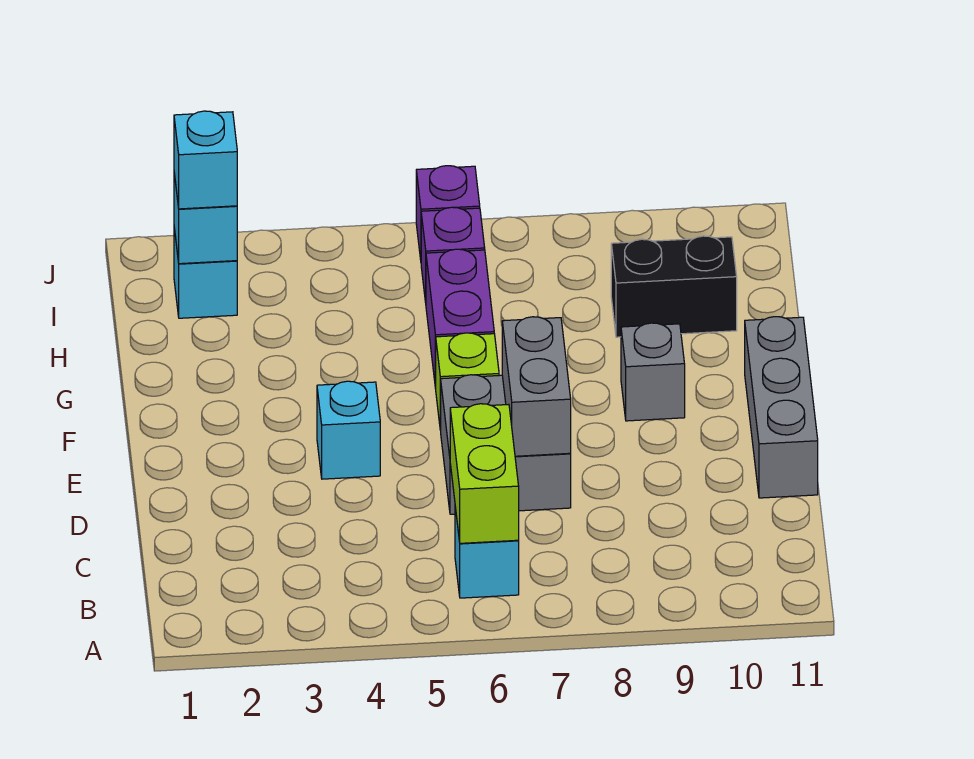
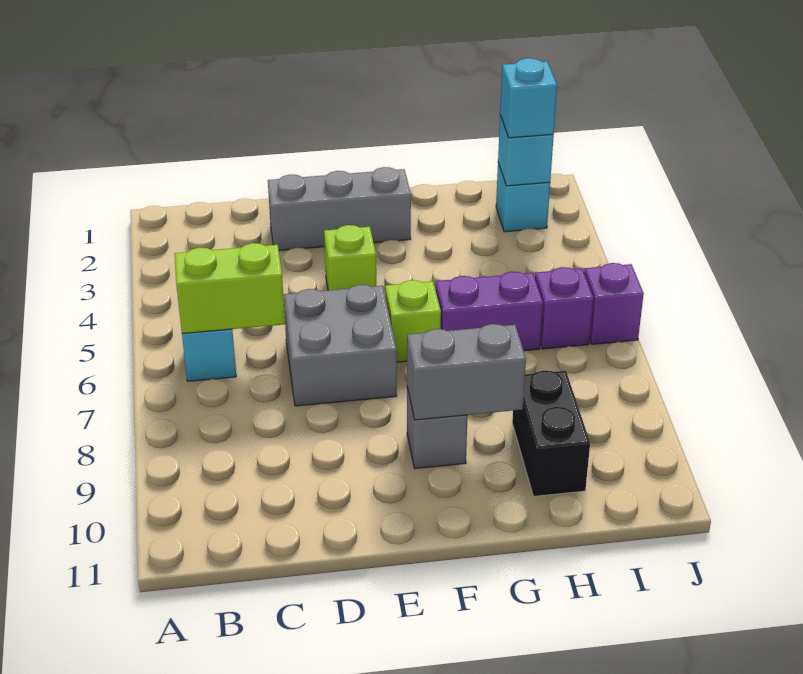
grey brick D7:E7 level 2 -> grey brick F9:G9 level 2
grey brick D11:F11 level 1 -> grey brick D2:F2 level 1
cyan brick E4 level 1 -> lime brick E4 level 1

